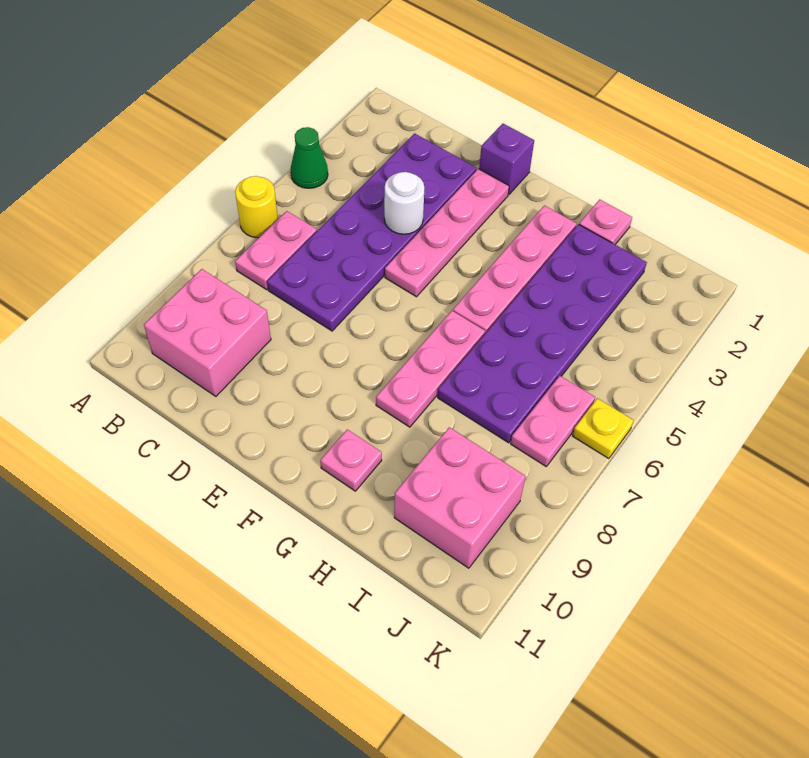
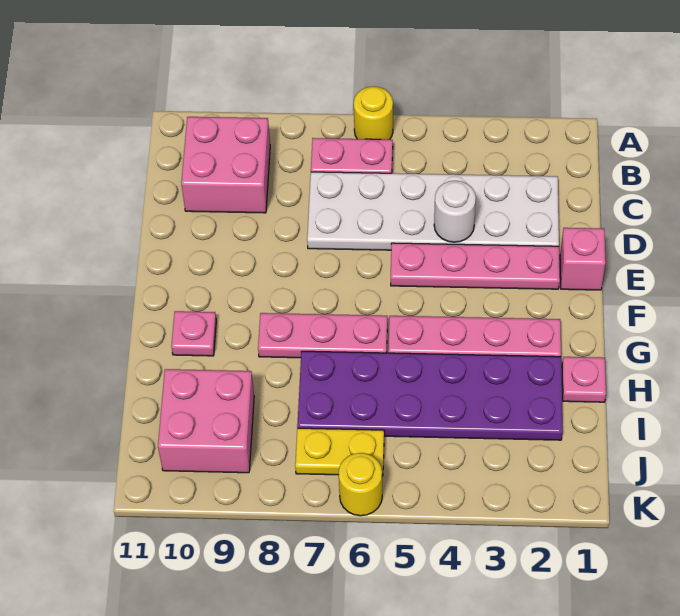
green cone A4 level 1 -> none
purple plate C2:D7 level 1 -> white plate C2:D7 level 1
purple brick E1 level 1 -> pink brick E1 level 1
pink plate J6:J7 level 1 -> yellow plate J6:J7 level 1
yellow plate K6 level 1 -> yellow round brick K6 level 1

